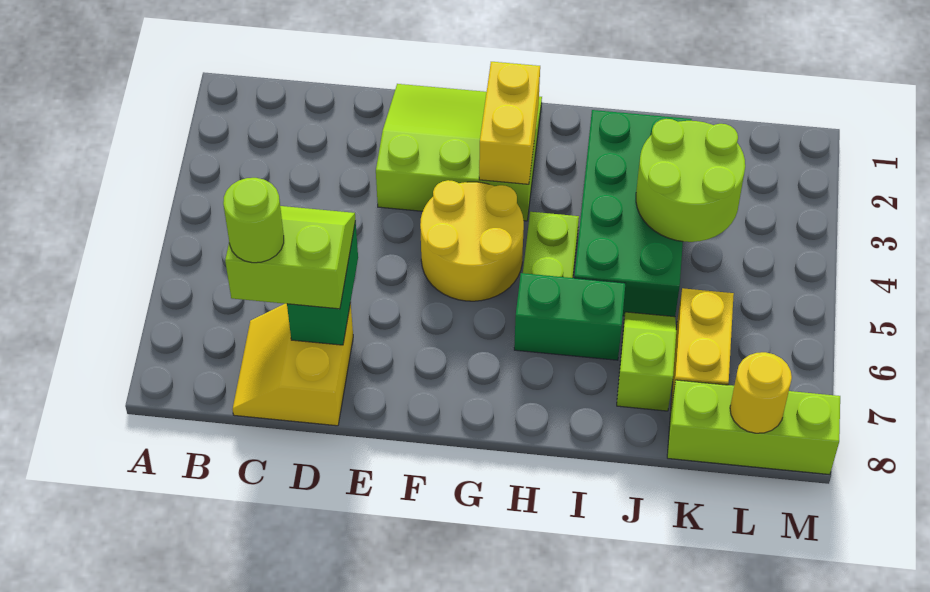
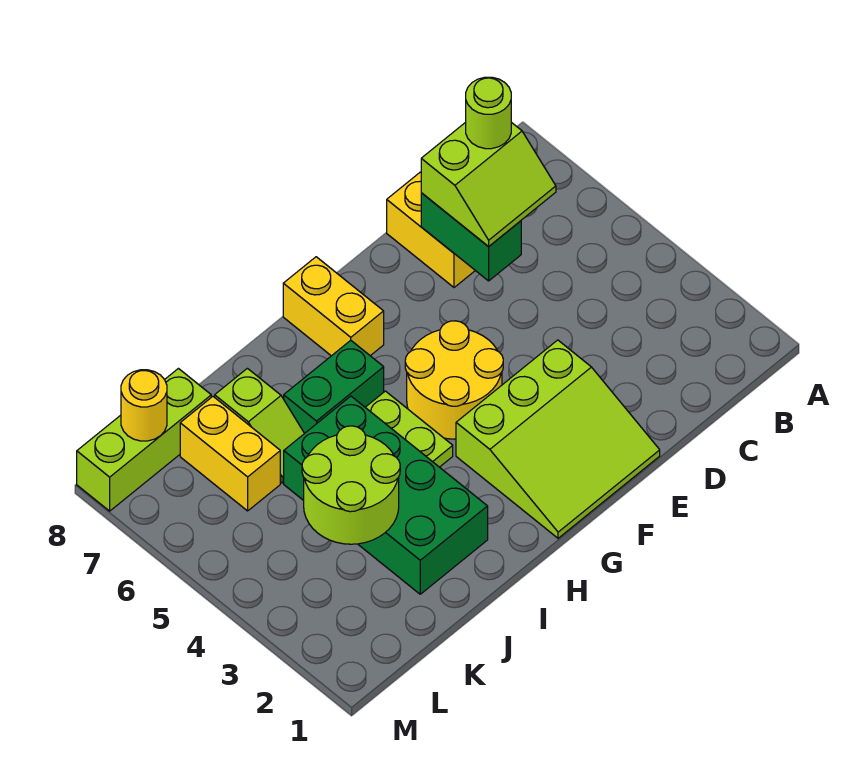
yellow brick G2:G3 level 2 -> yellow brick G7:G8 level 1

